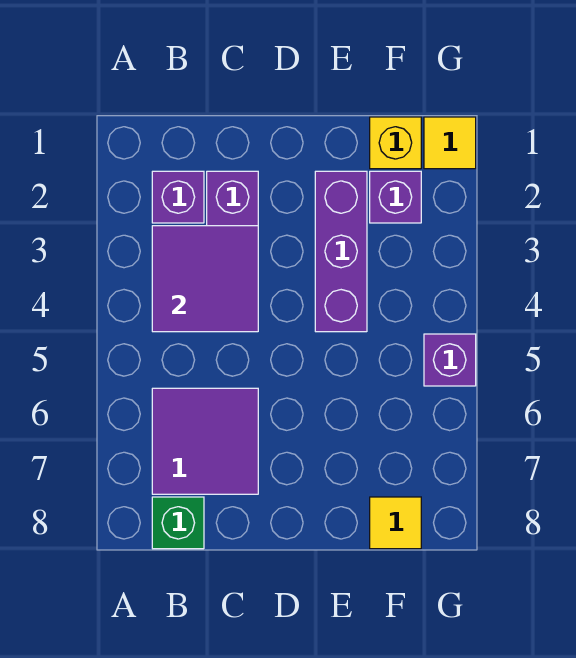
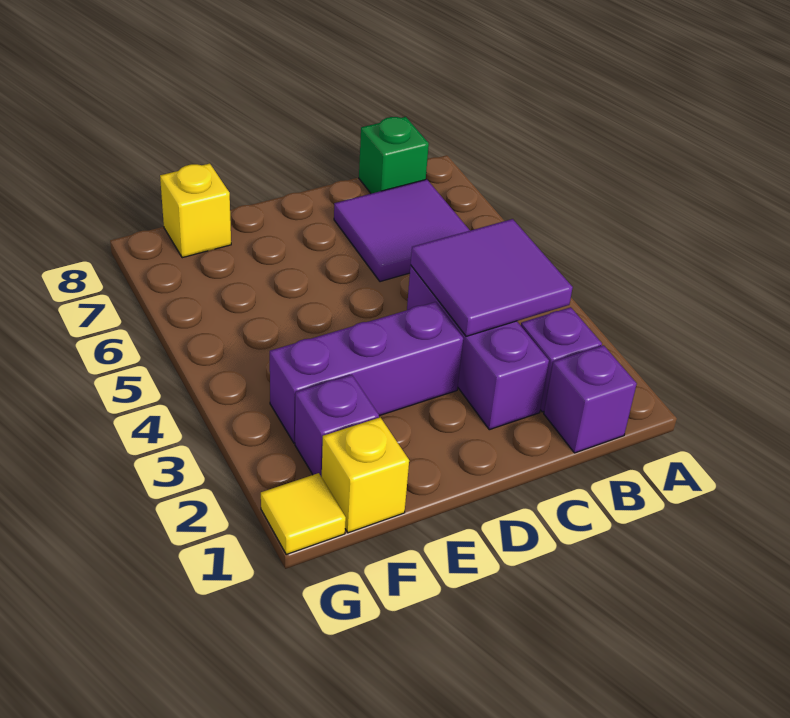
purple brick E2:E4 level 1 -> purple brick D3:F3 level 1
yellow tile F8 level 1 -> yellow brick F8 level 1
purple brick G5 level 1 -> purple brick B1 level 1

